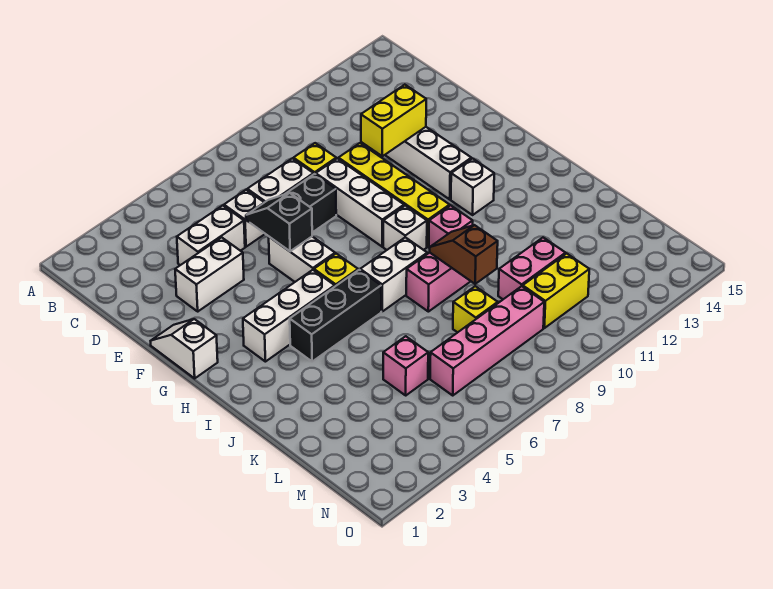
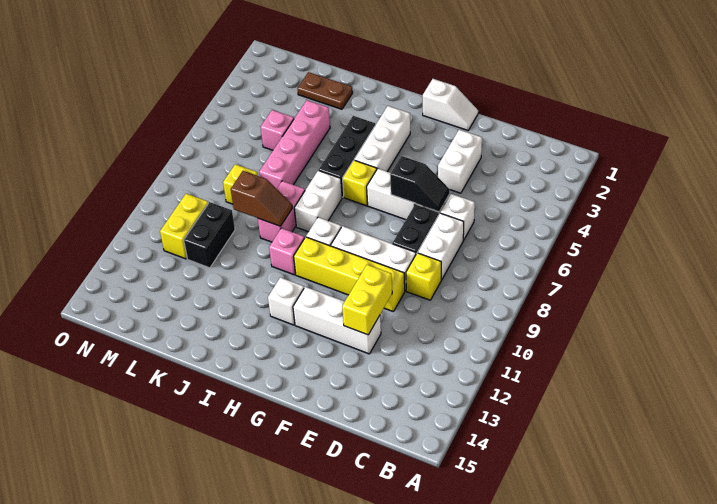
white brick D4:D5 level 1 -> none
none -> brown plate K2:L2 level 1
pink brick L10:L11 level 1 -> black brick L10:L11 level 1
pink brick M6:M9 level 1 -> pink brick K4:K7 level 1

